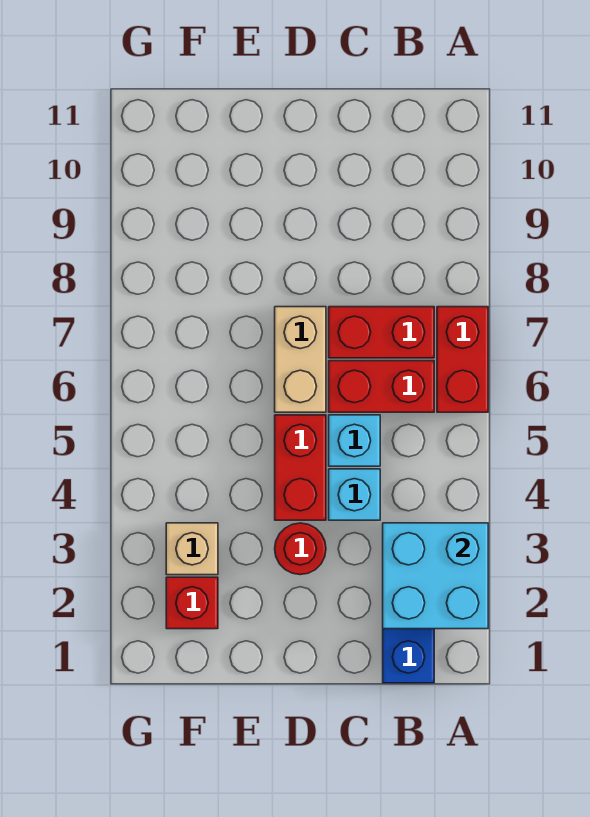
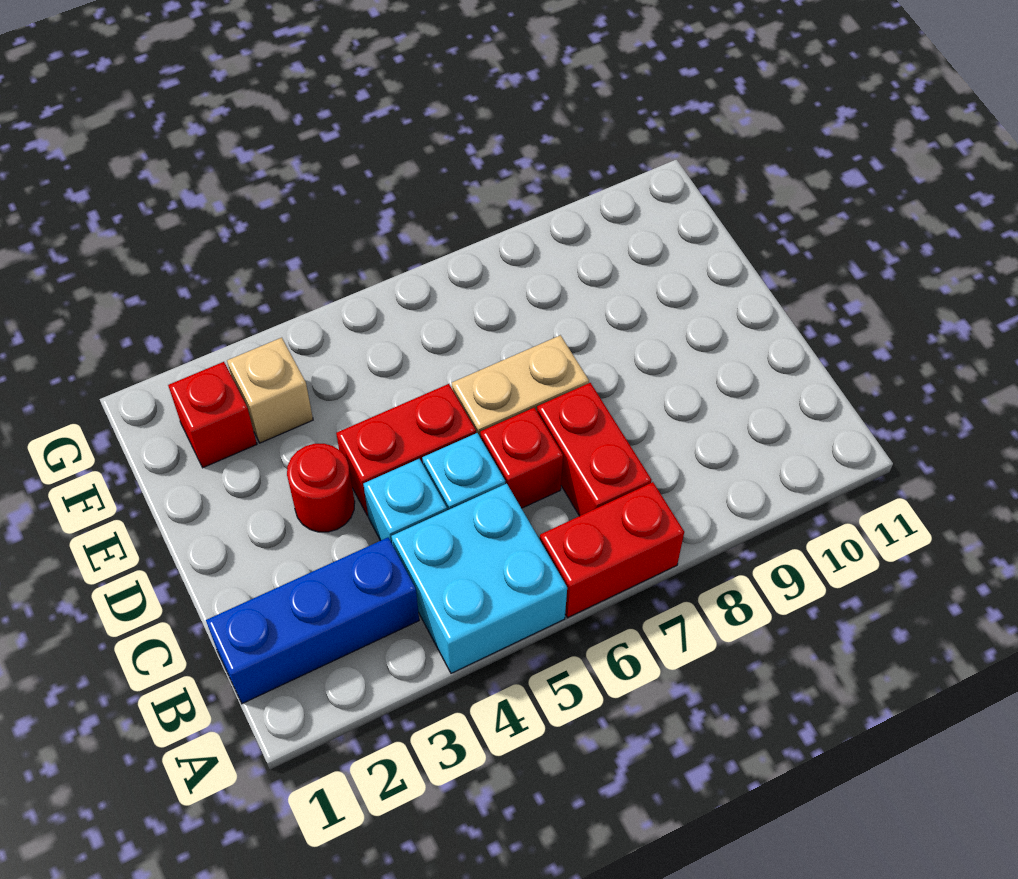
cyan brick A2:B3 level 2 -> cyan brick A4:B5 level 1
red brick B6:C6 level 1 -> red brick C6 level 1

